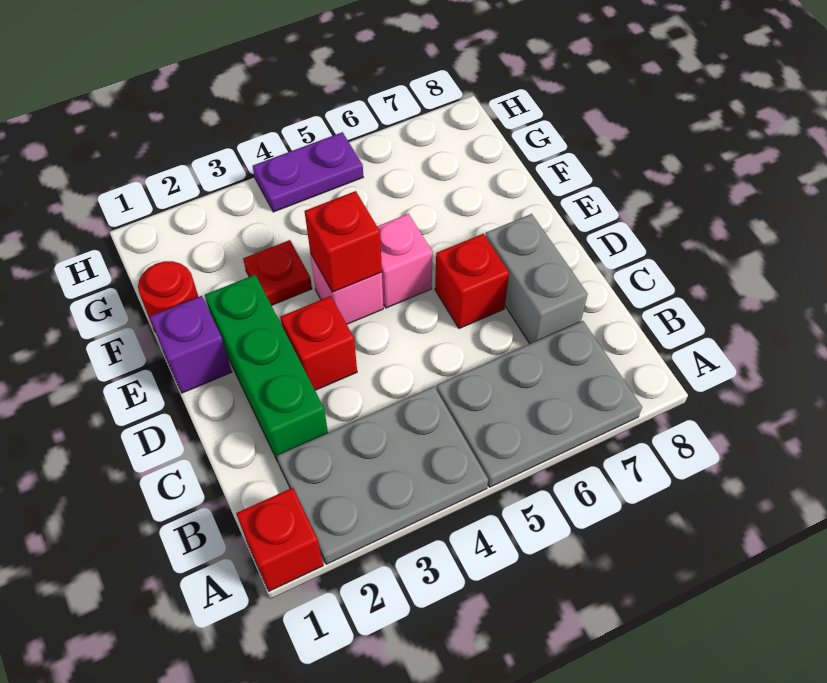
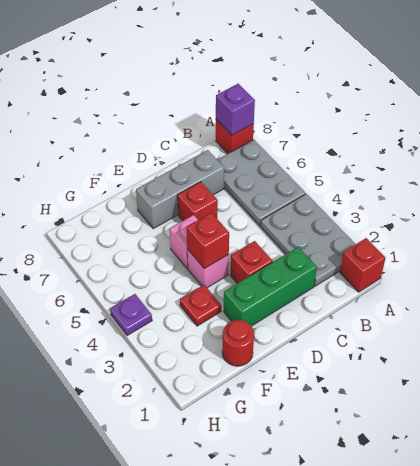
none -> red brick A8 level 1
grey brick C7:D7 level 1 -> grey brick C7:E7 level 1
purple brick E1 level 1 -> purple brick A8 level 2
purple plate H4:H5 level 1 -> purple plate H4 level 1

